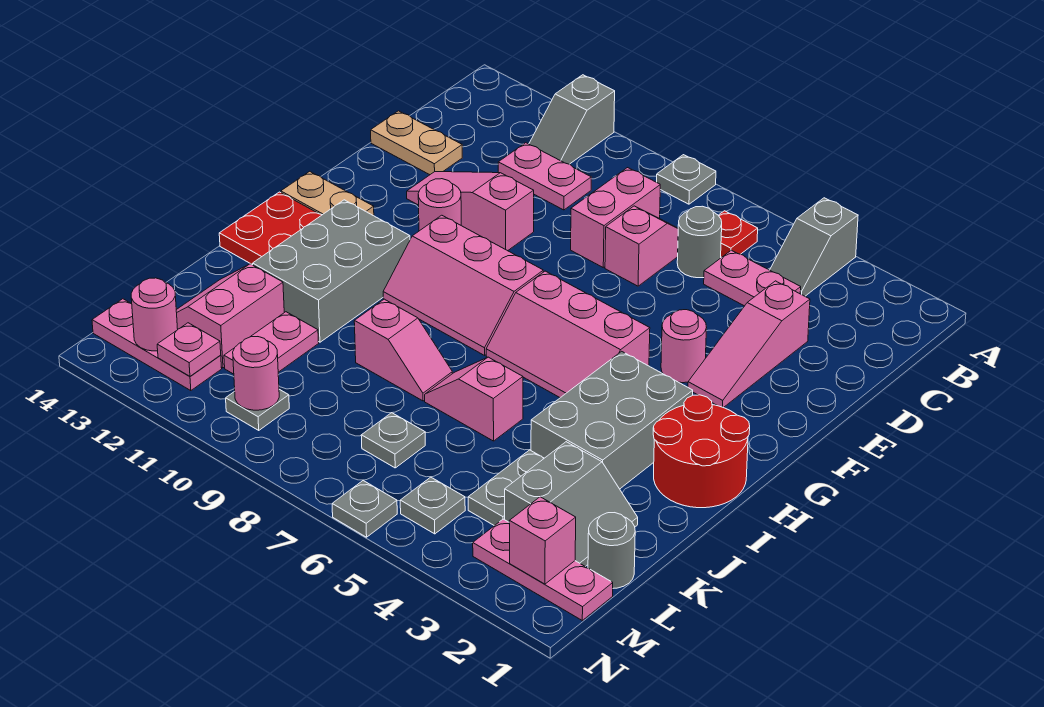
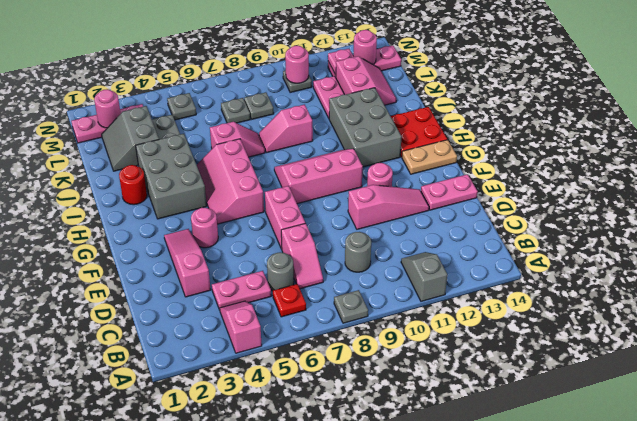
grey slope A4:B4 level 1 top A -> pink slope A4:B4 level 1 top A
pink brick C8:D8 level 1 -> pink brick E7:F7 level 1
pink plate C10:C11 level 1 -> pink plate E13:E14 level 1
tan plate D13:D14 level 1 -> none
pink slope G5:H7 level 1 top G -> pink slope G5:I6 level 1 top 6
red round brick H1:I2 level 1 -> red round brick I2 level 1
grey round brick L1 level 1 -> grey round brick C9 level 1
pink brick M2 level 2 -> pink round brick M2 level 2
grey plate N6 level 1 -> grey plate L8 level 1

